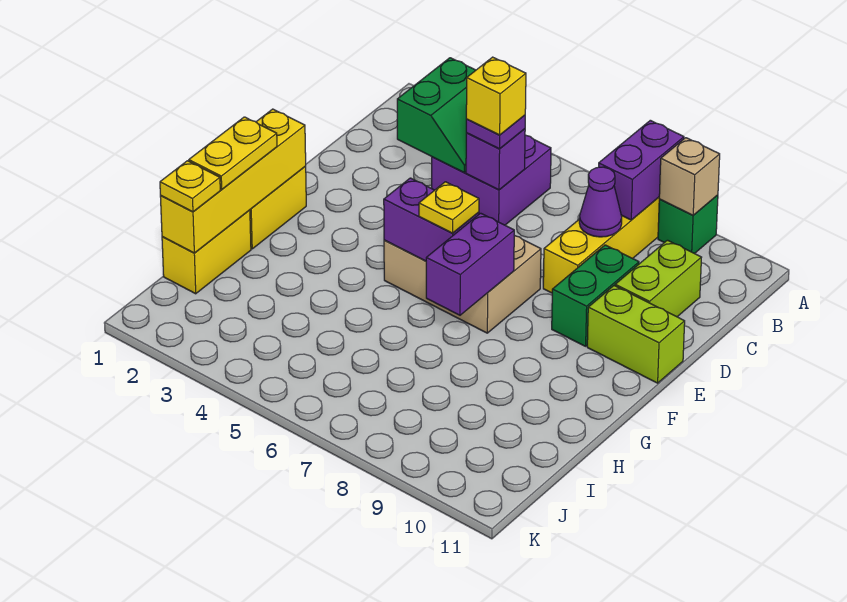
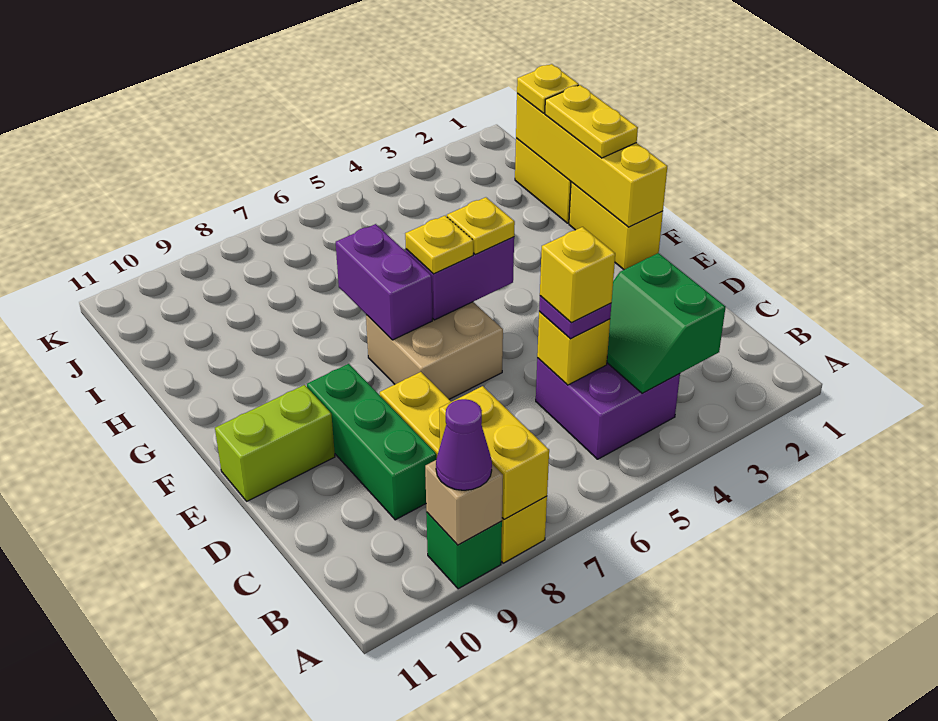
purple brick A8:B8 level 2 -> yellow brick A8:B8 level 2
purple brick C5 level 2 -> yellow brick C5 level 2
purple cone C8 level 2 -> purple cone A9 level 3
lime brick C10:D10 level 1 -> none
green brick D9:E9 level 1 -> green brick C9:E9 level 1
tan brick E5:F7 level 1 -> tan brick E6:F7 level 1
none -> yellow plate F5 level 3

